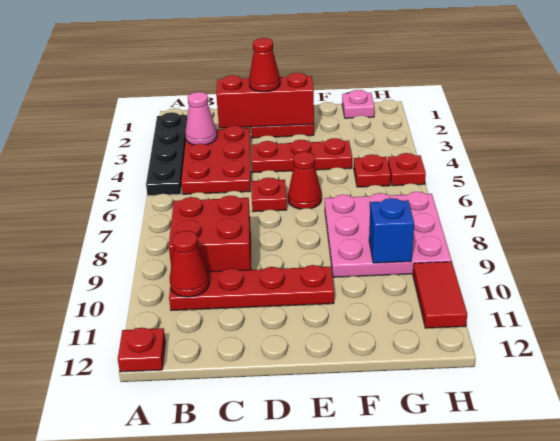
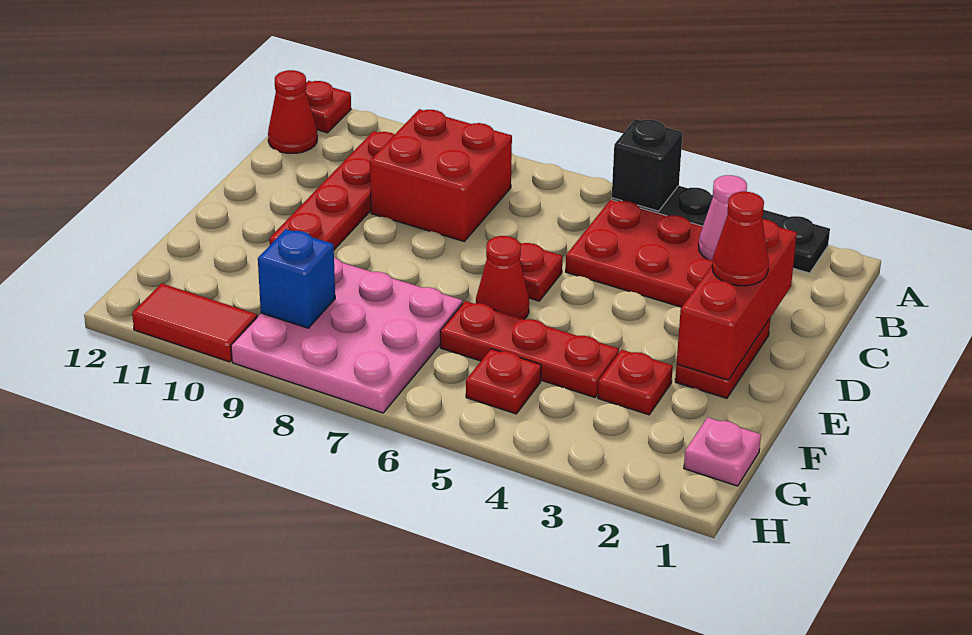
none -> black brick A5 level 2
red cone B10 level 2 -> red cone B12 level 1
red plate D4:F4 level 1 -> red plate F4:F6 level 1
red plate H5 level 1 -> red plate F3 level 1

